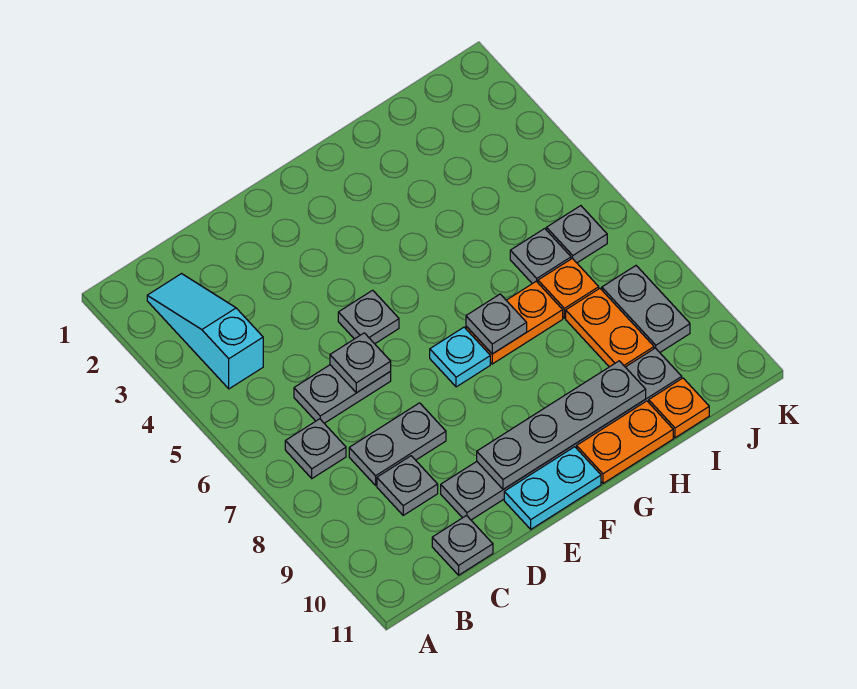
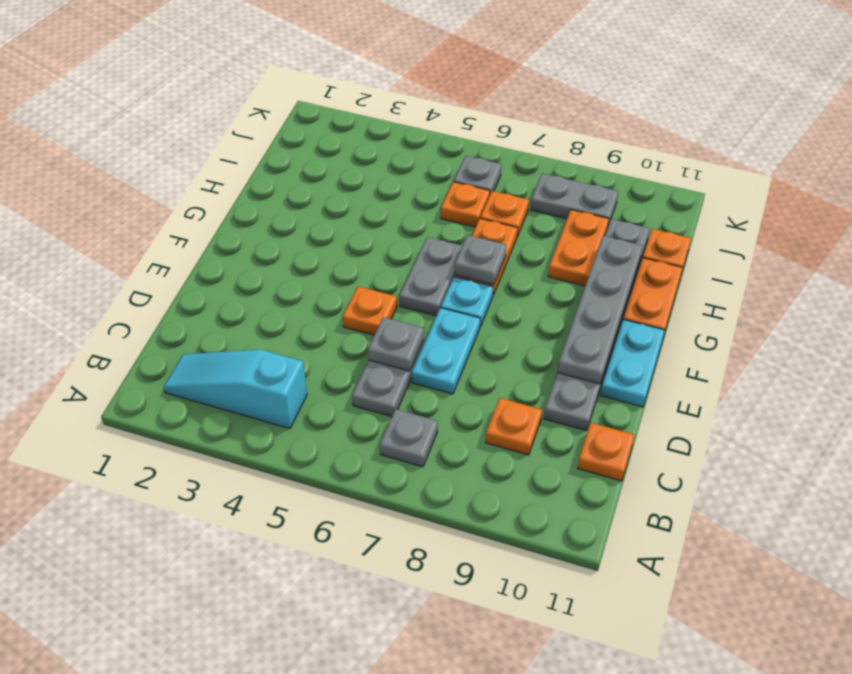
grey plate C8:D8 level 1 -> grey plate F6:G6 level 1
grey plate C9 level 1 -> orange plate C9 level 1
grey plate C11 level 1 -> orange plate C11 level 1
none -> cyan plate D7:E7 level 1
grey plate E5 level 1 -> orange plate E5 level 1
grey plate I6 level 1 -> orange plate I6 level 1
orange plate I8:I9 level 1 -> orange plate H9:I9 level 1

